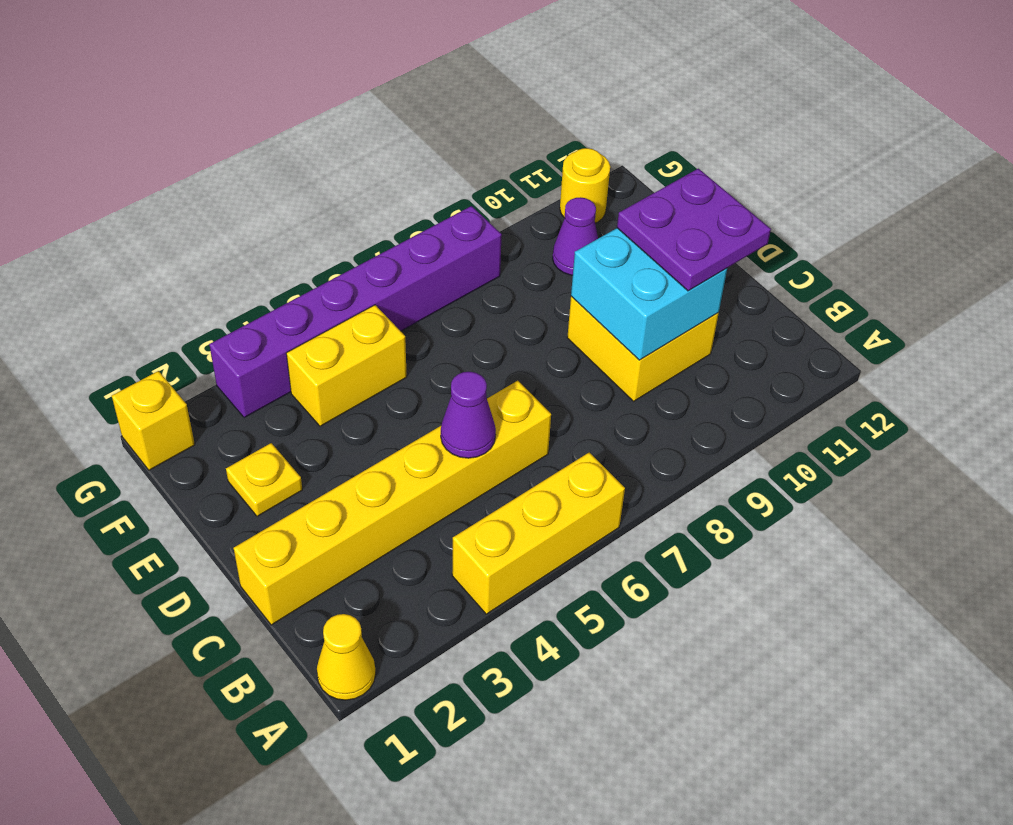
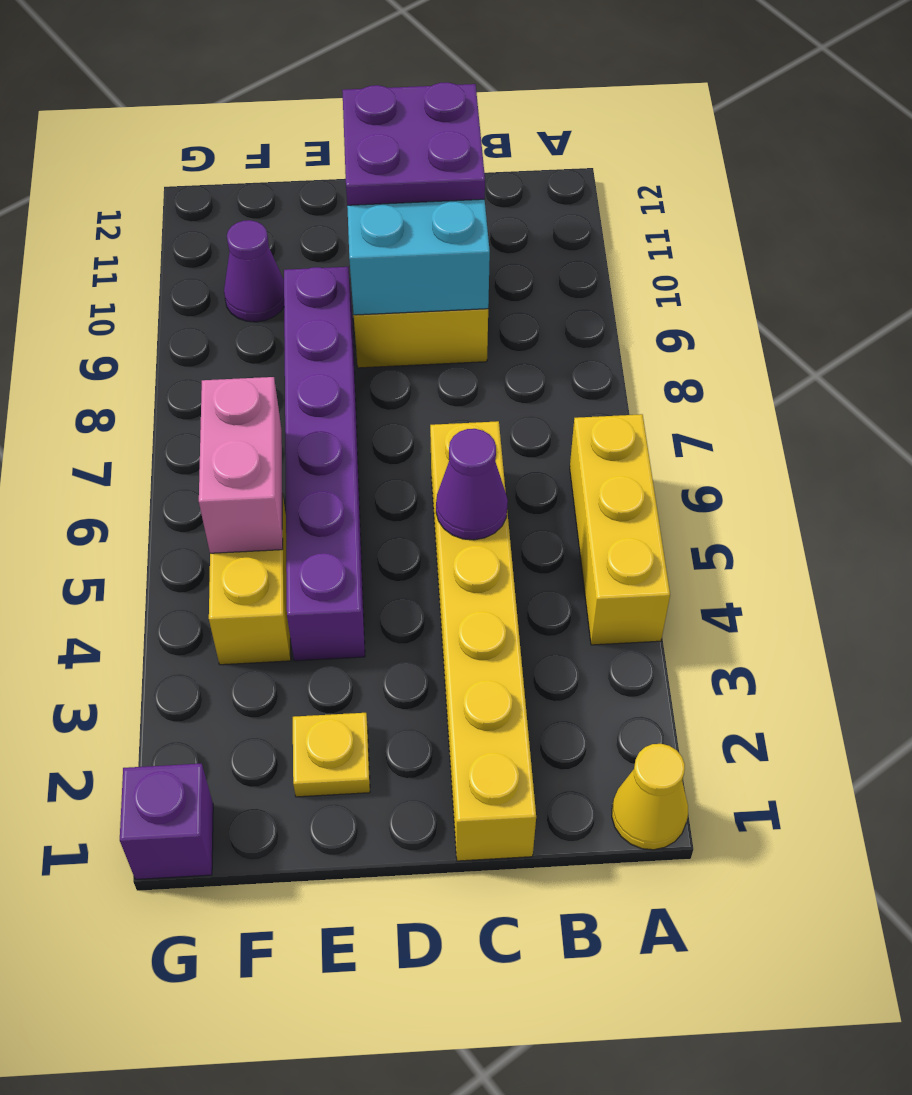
none -> pink brick F5:F6 level 2
yellow brick G1 level 1 -> purple brick G1 level 1
purple brick G3:G8 level 1 -> purple brick E4:E9 level 1
yellow round brick G11 level 1 -> none

